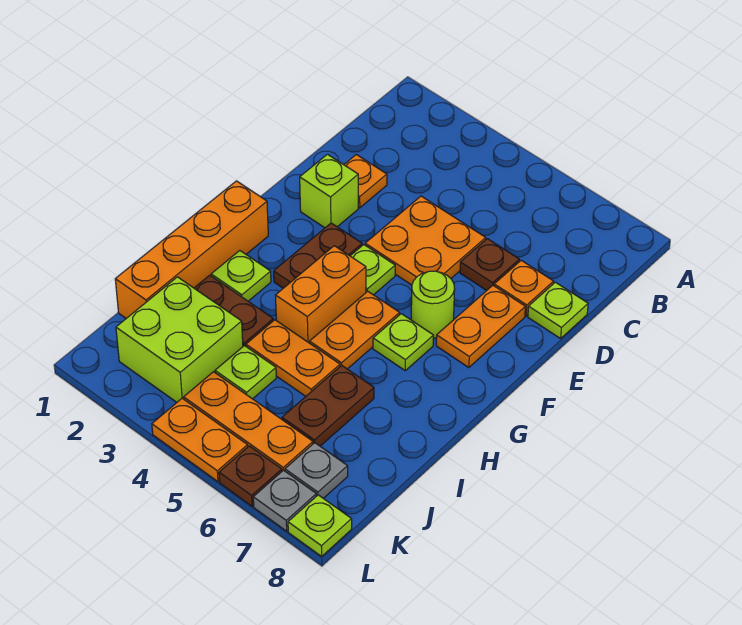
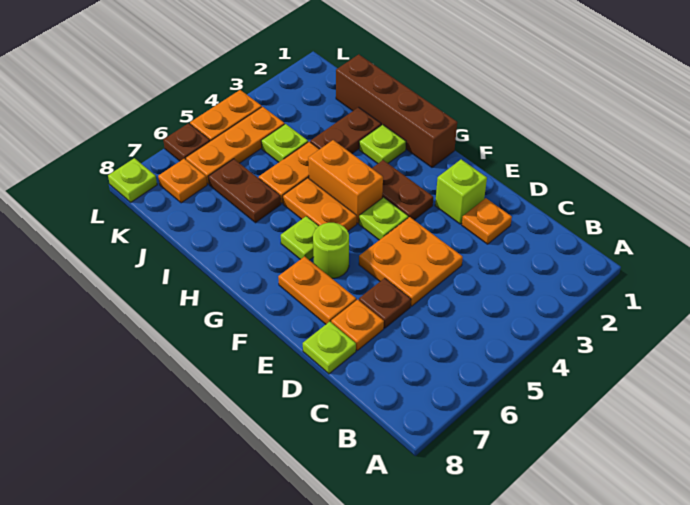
orange brick G1:J1 level 1 -> brown brick G1:J1 level 1
lime brick J2:K3 level 1 -> none
grey plate K7 level 1 -> orange plate K7 level 1
grey plate L7 level 1 -> none

